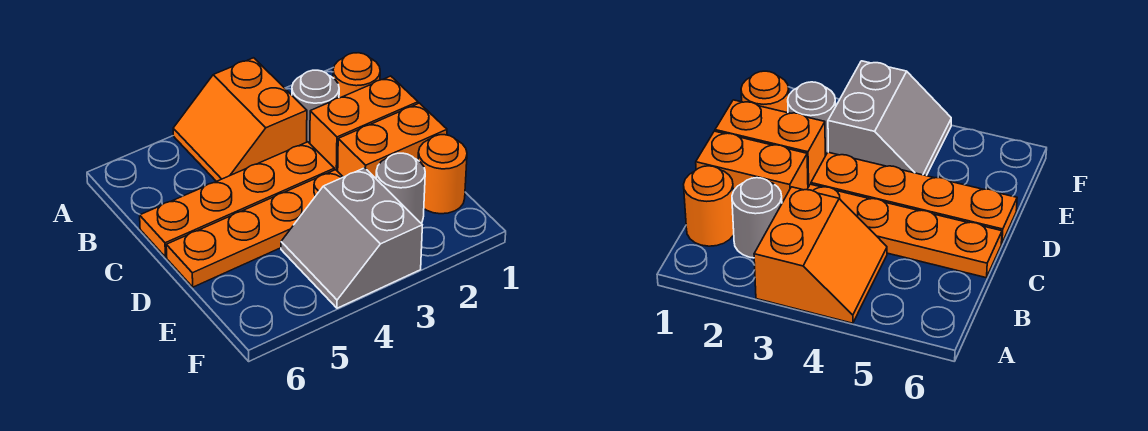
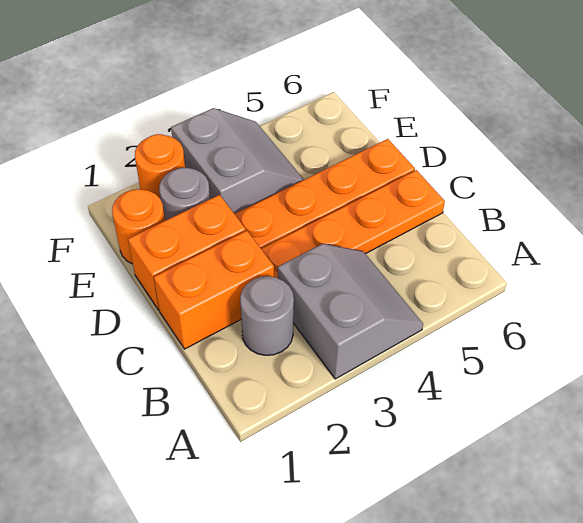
orange slope A3:B4 level 1 top 3 -> grey slope A3:B4 level 1 top 3
orange round brick B1 level 1 -> orange round brick F2 level 1

